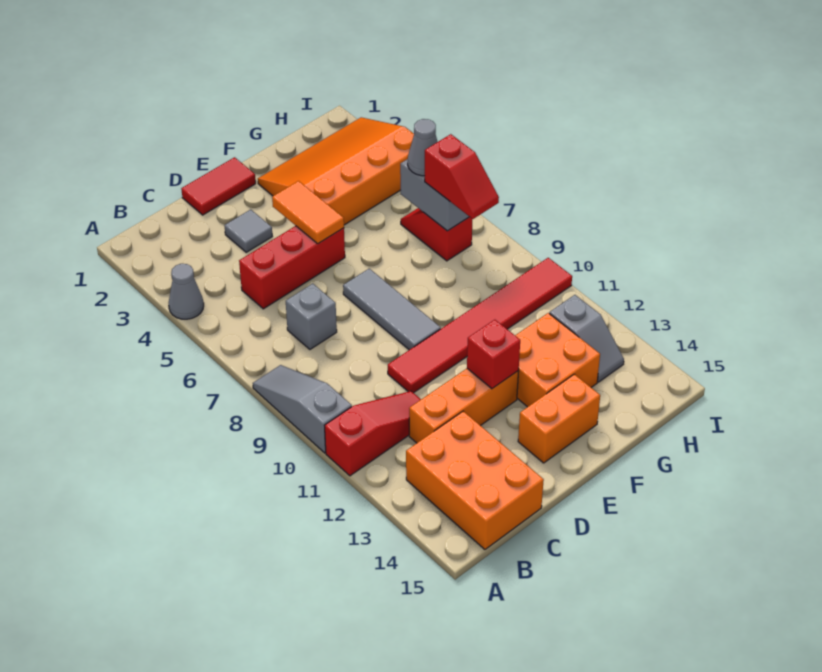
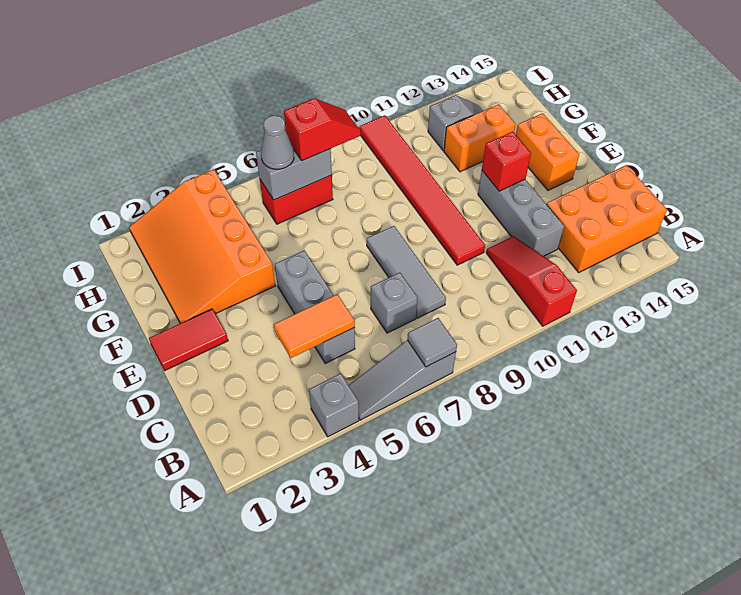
grey cone A4 level 1 -> grey brick A4 level 1
grey slope A8:A10 level 1 top 10 -> grey slope A5:A7 level 1 top 7
red brick C5:E5 level 1 -> grey brick C5:E5 level 1
orange brick C12:E12 level 1 -> grey brick C12:E12 level 1
red tile D1:E1 level 1 -> red tile E1:E2 level 1
grey tile D3 level 1 -> grey tile A7 level 2
orange tile E4:E5 level 2 -> orange tile C4:C5 level 2
grey tile E7:E9 level 1 -> grey tile C8:E8 level 1
orange brick F12:G13 level 1 -> orange brick G12:G13 level 1
red slope H6:H7 level 1 top 7 -> red brick H6:H7 level 1

